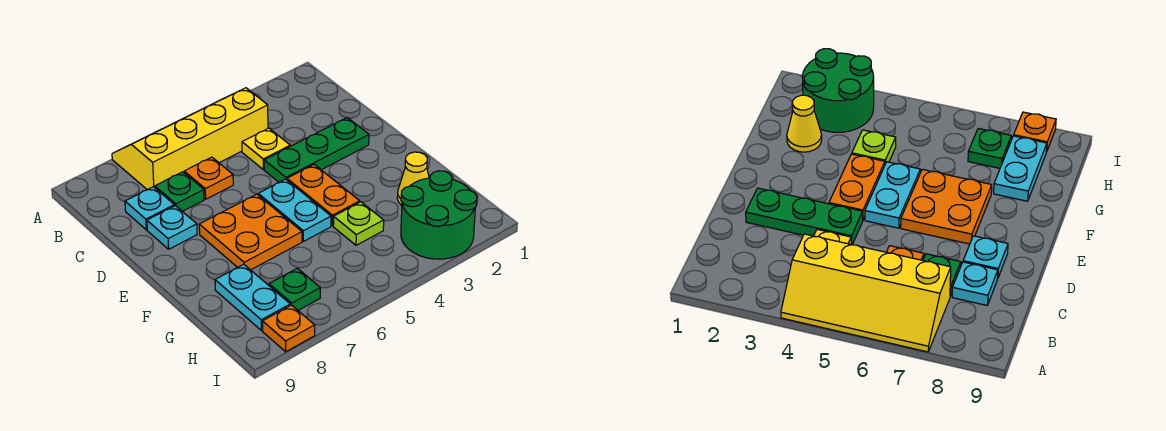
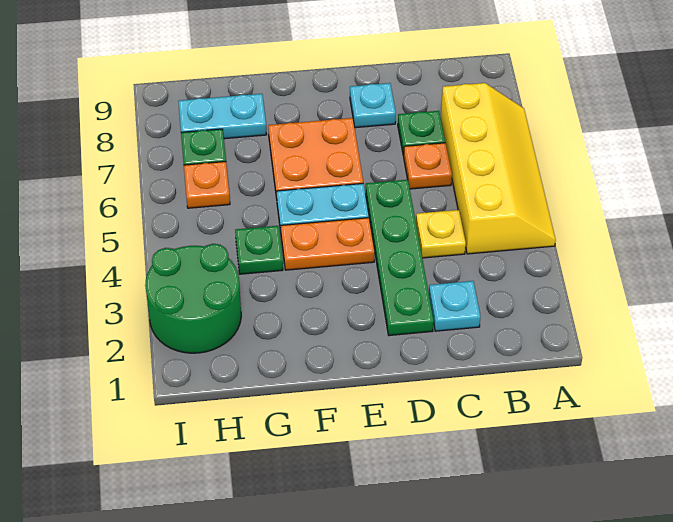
cyan plate C8 level 1 -> cyan plate C2 level 1
green plate D2:D4 level 1 -> green plate D2:D5 level 1
yellow cone G2 level 1 -> none
lime plate G4 level 1 -> green plate G4 level 1
orange plate I8 level 1 -> orange plate H6 level 1

